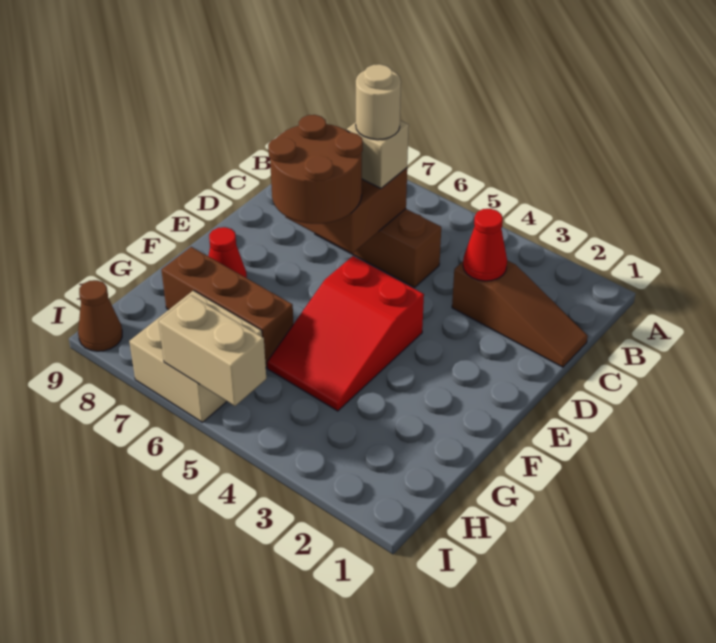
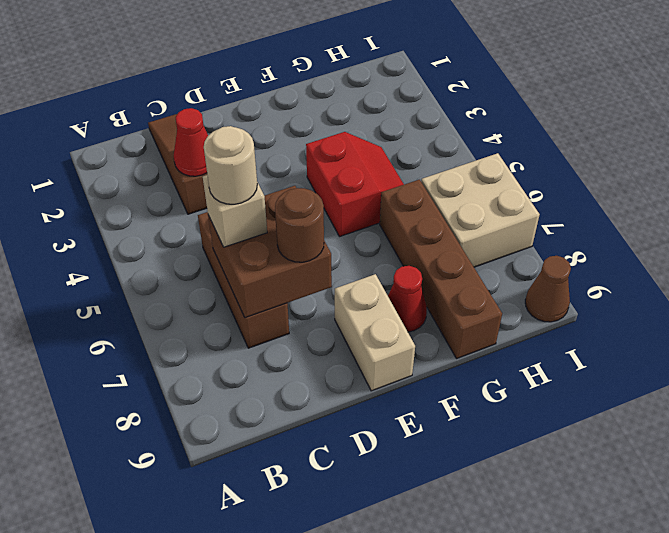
brown round brick D6:E7 level 3 -> brown round brick D7 level 3
red slope E4:G5 level 1 top E -> red slope F4:G5 level 1 top F
brown brick G6:G8 level 1 -> brown brick G6:G9 level 1
tan brick I5:I6 level 2 -> tan brick E8:E9 level 1

